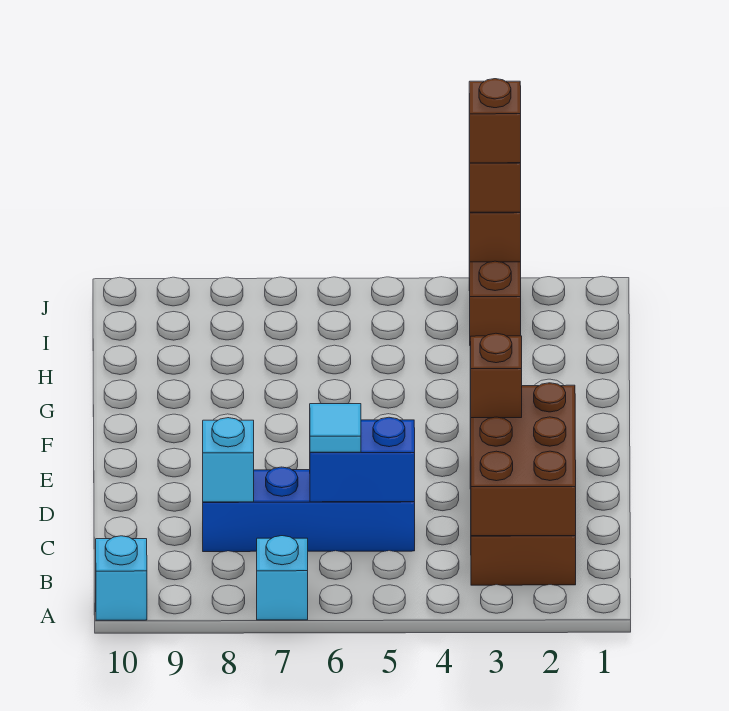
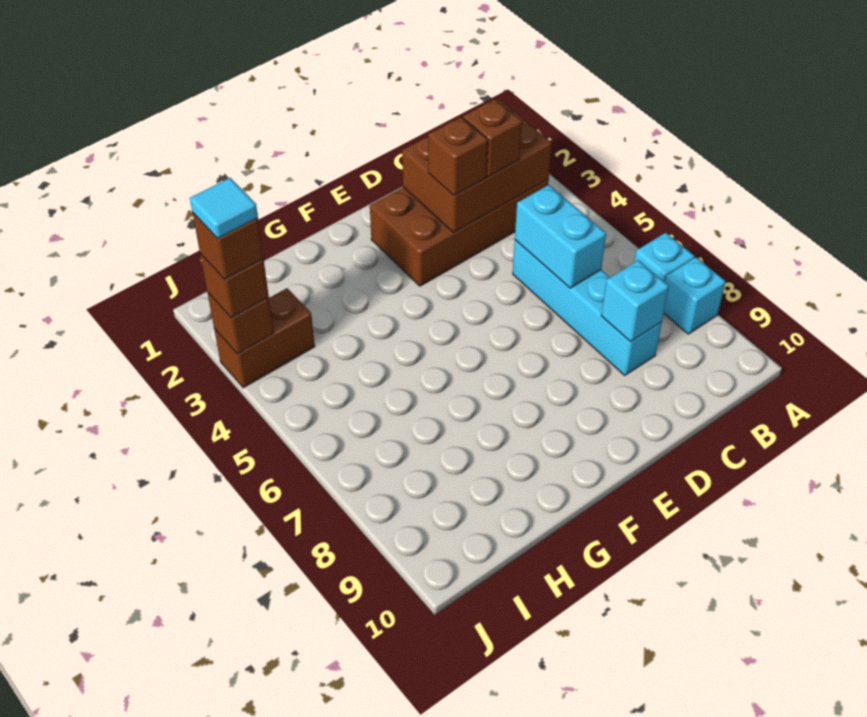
cyan brick A10 level 1 -> cyan brick A8 level 1
none -> brown brick C3 level 3
blue brick C5:C8 level 1 -> cyan brick C5:C8 level 1
blue brick C5:C6 level 2 -> cyan brick C5:C6 level 2
cyan tile C6 level 3 -> cyan tile J3 level 5

